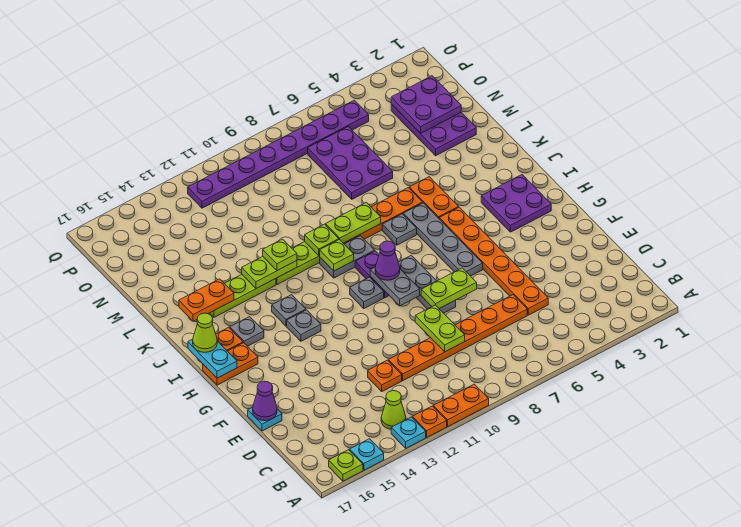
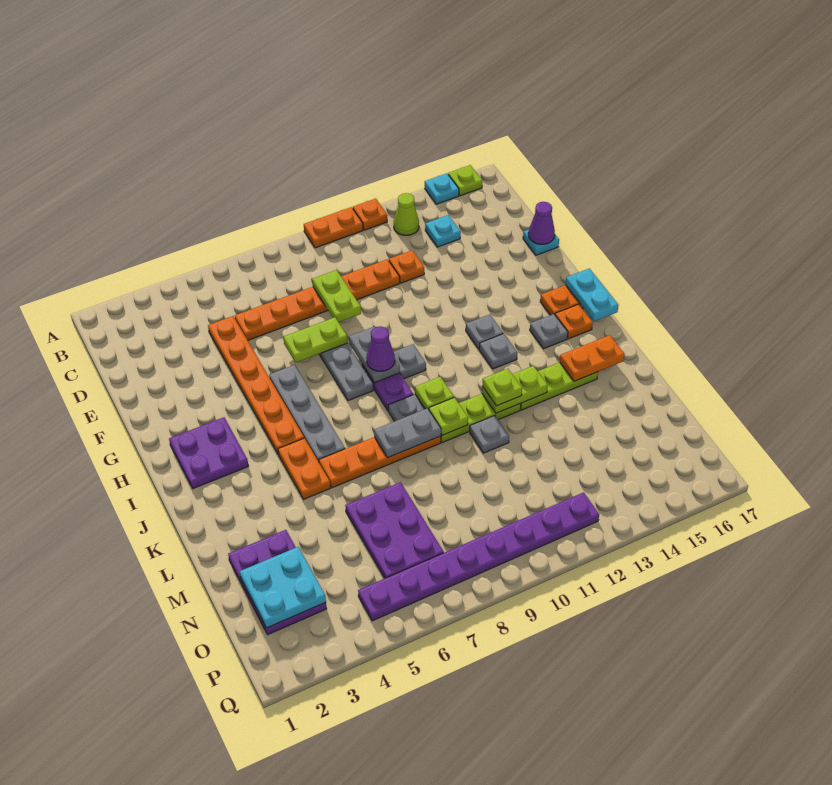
cyan plate A13 level 1 -> cyan plate C14 level 1
lime cone I17 level 3 -> none
grey plate J7 level 1 -> grey plate L11 level 1
lime plate K8:K9 level 2 -> grey plate K8:K9 level 2
purple plate N2:O3 level 2 -> cyan plate N2:O3 level 2

